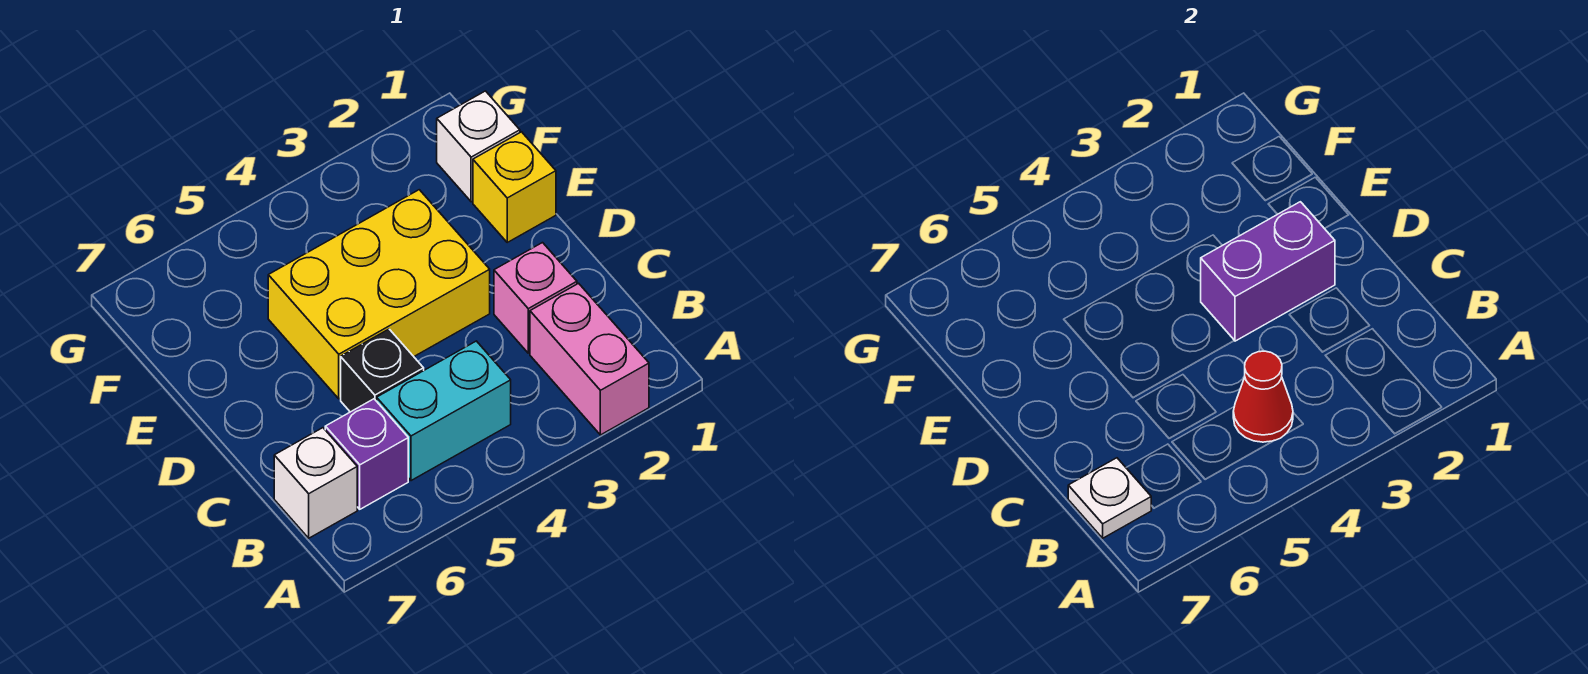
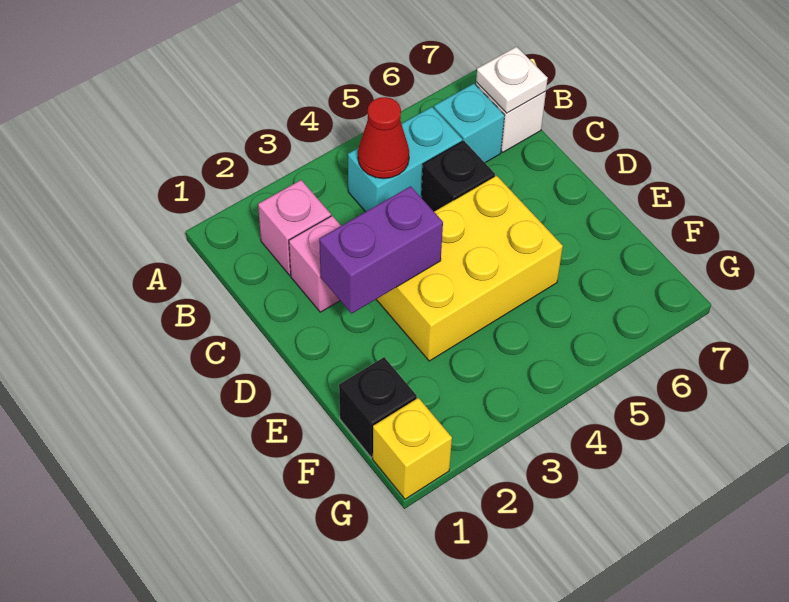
pink brick A2:B2 level 1 -> pink brick B2 level 1
purple brick B6 level 1 -> cyan brick B6 level 1
yellow brick E1 level 1 -> yellow brick G1 level 1
white brick F1 level 1 -> black brick F1 level 1

